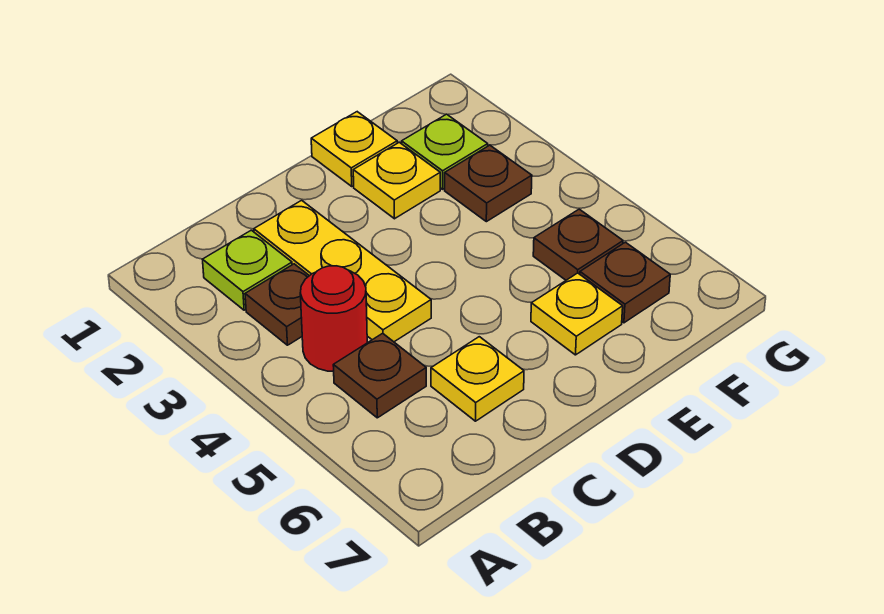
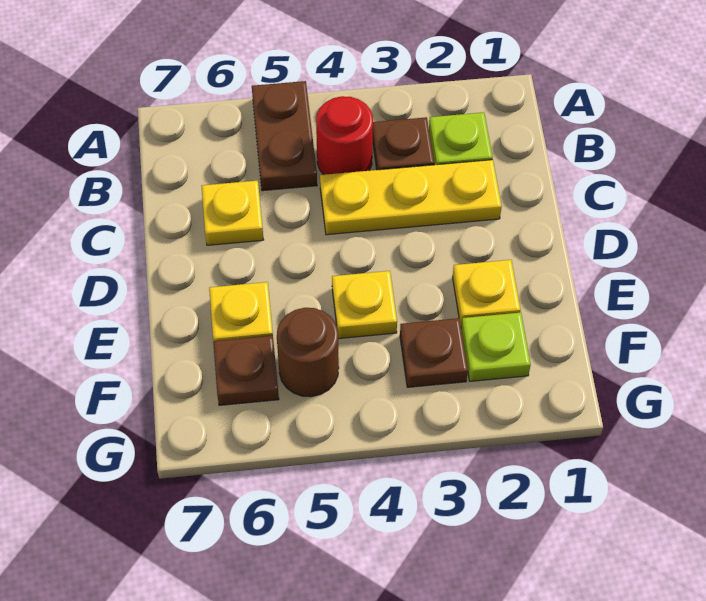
brown plate B5 level 1 -> brown plate A5:B5 level 1
yellow plate E1 level 1 -> yellow plate E4 level 1
brown plate F5 level 1 -> brown round brick F5 level 1

